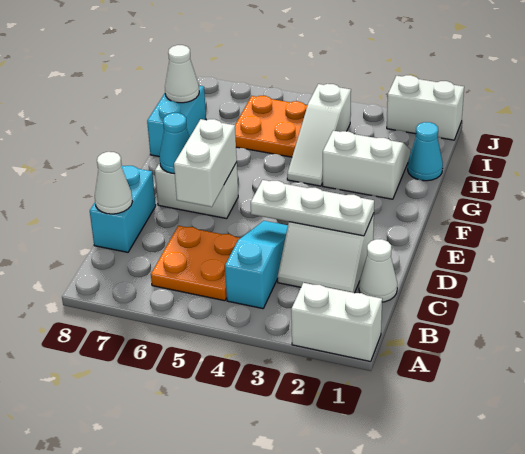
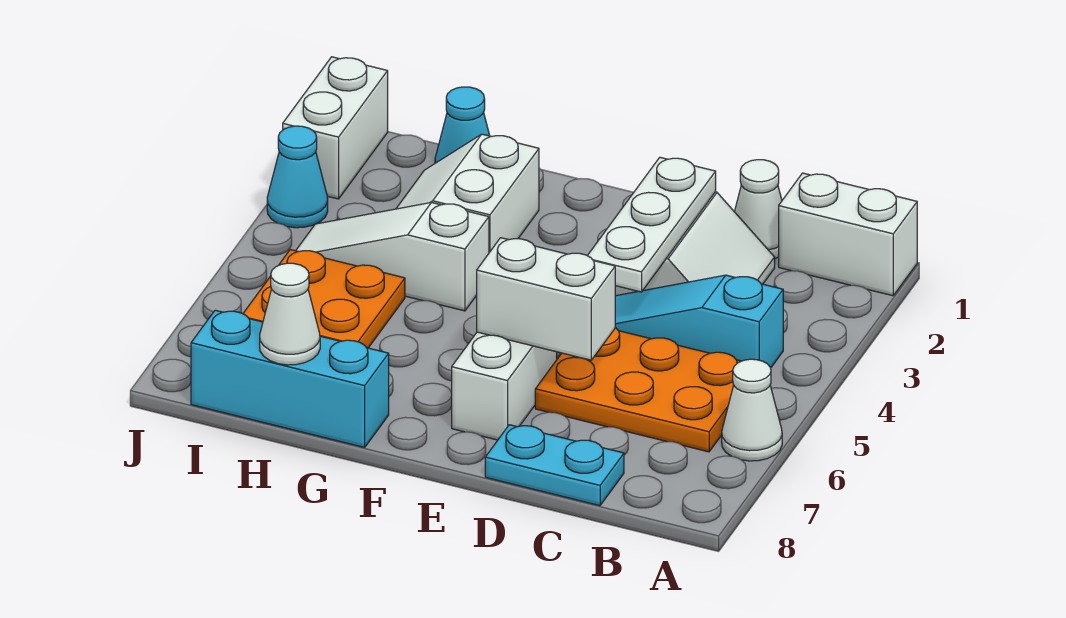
white brick A1:A2 level 1 -> white brick A1:B1 level 1
orange plate B5:C6 level 1 -> orange plate B5:D6 level 1
cyan brick C8:D8 level 1 -> cyan plate C8:D8 level 1
white cone C8 level 2 -> white cone A6 level 1
cyan cone E7 level 2 -> cyan cone J3 level 1
white slope G4:I4 level 1 top I -> white slope G4:I4 level 1 top G
cyan brick G8:H8 level 1 -> cyan brick G8:I8 level 1

